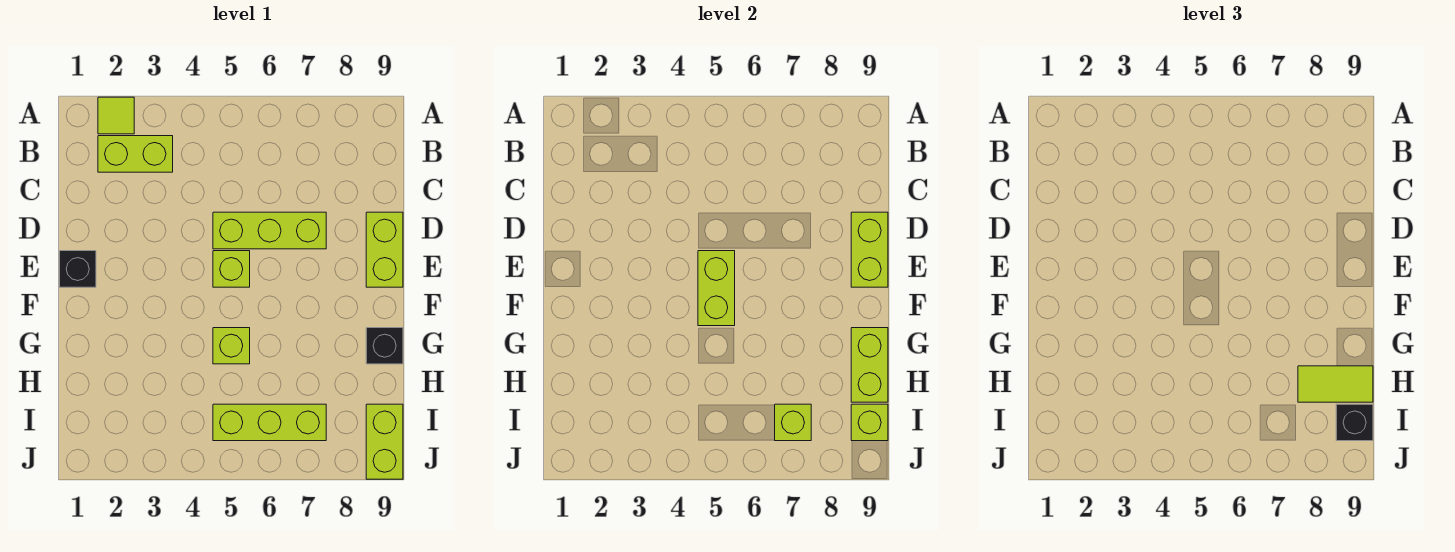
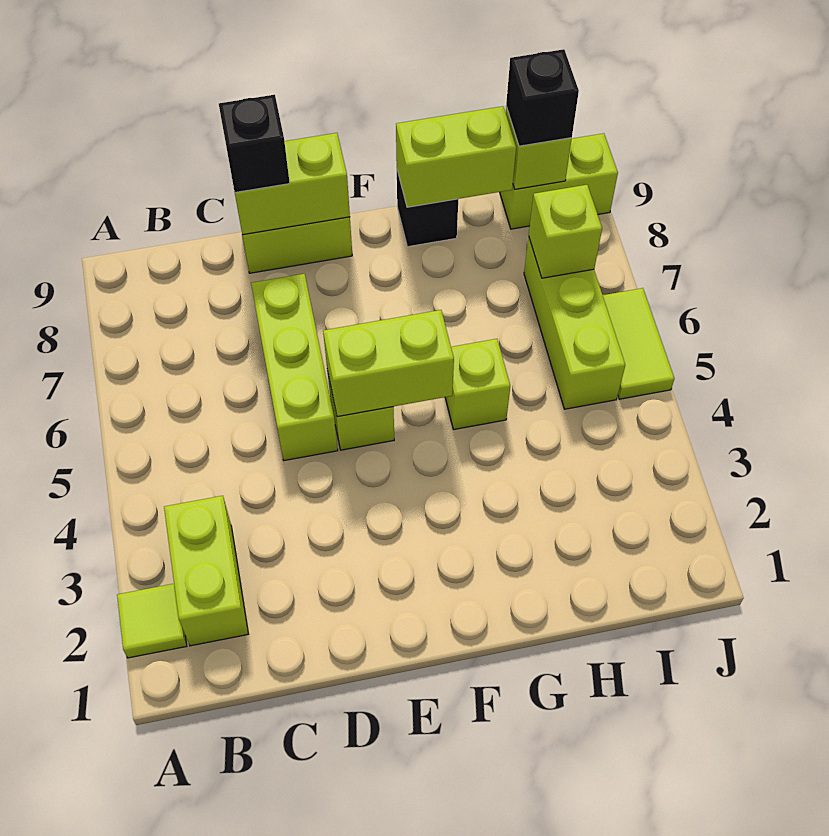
black brick E1 level 1 -> black brick D9 level 3
lime tile H8:H9 level 3 -> lime tile J5:J6 level 1

